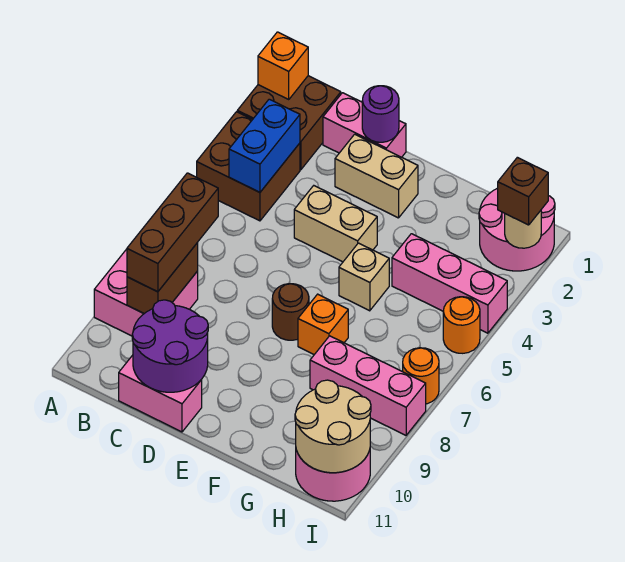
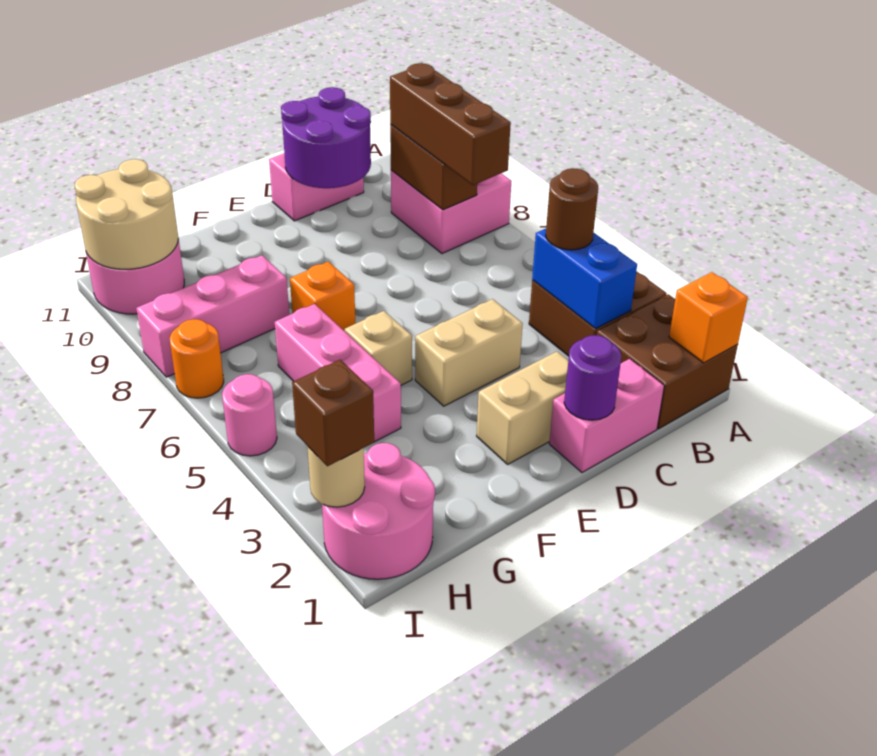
brown round brick E7 level 1 -> brown round brick B4 level 3
pink brick G4:I4 level 1 -> pink brick G4:G6 level 1
orange round brick I5 level 1 -> pink round brick I5 level 1

